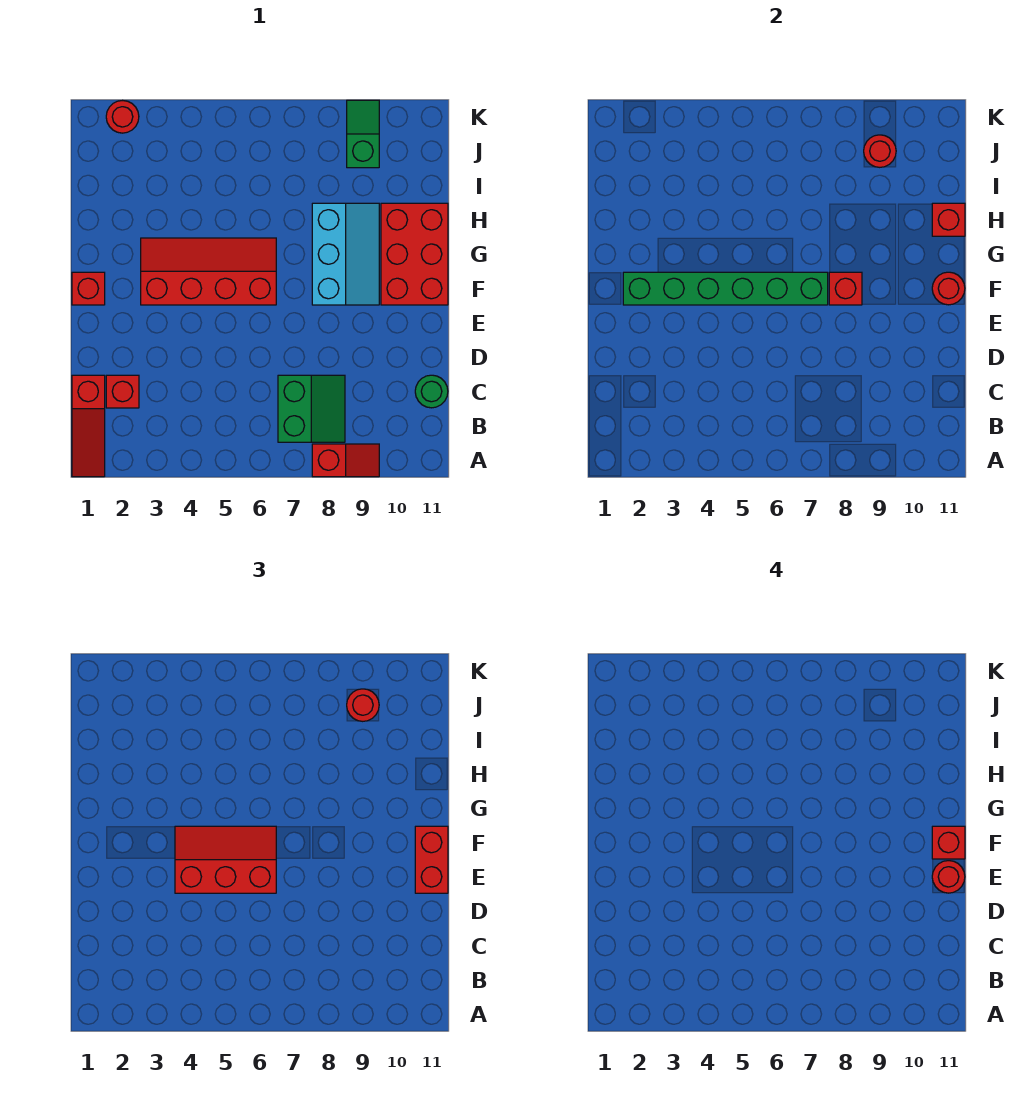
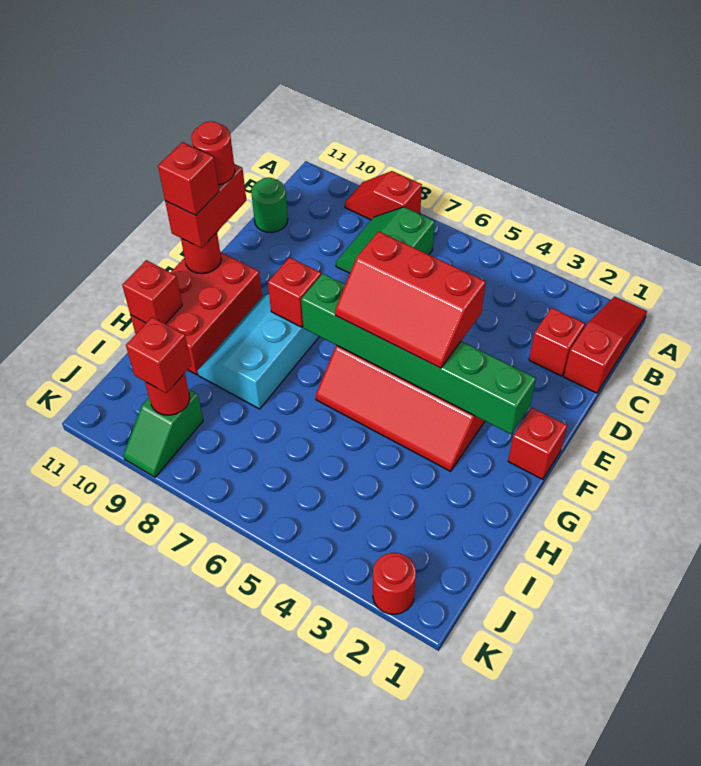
red round brick J9 level 3 -> red brick J9 level 3

